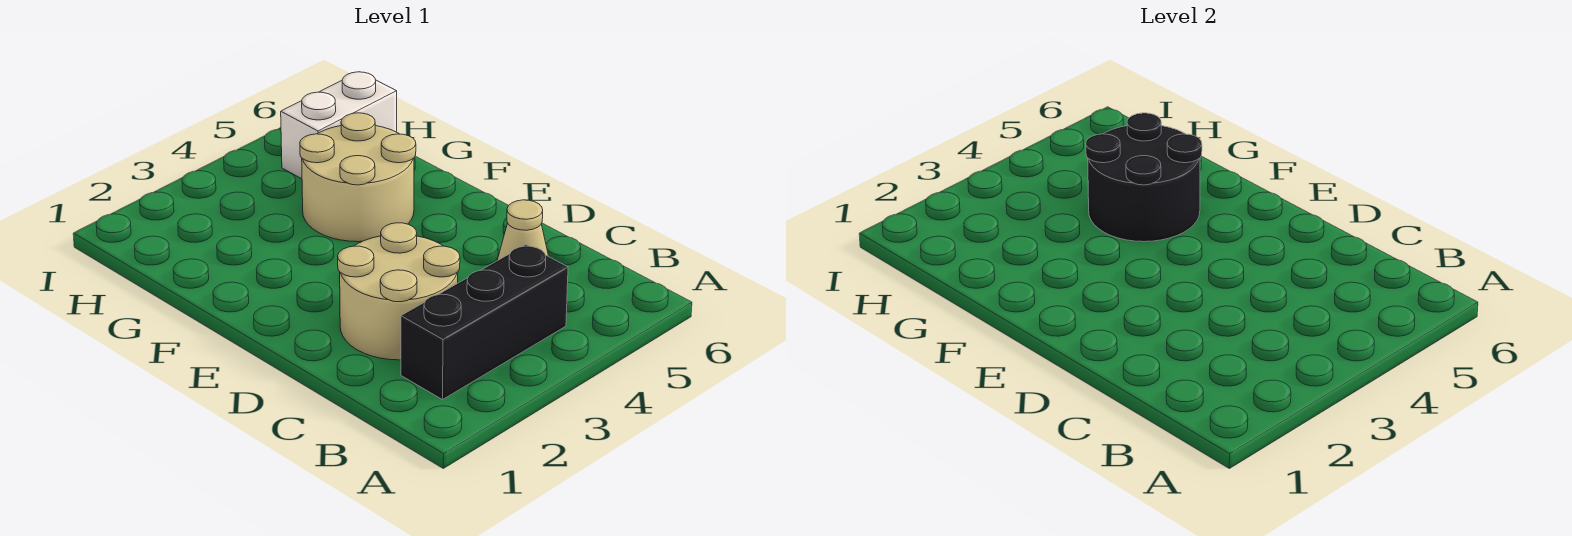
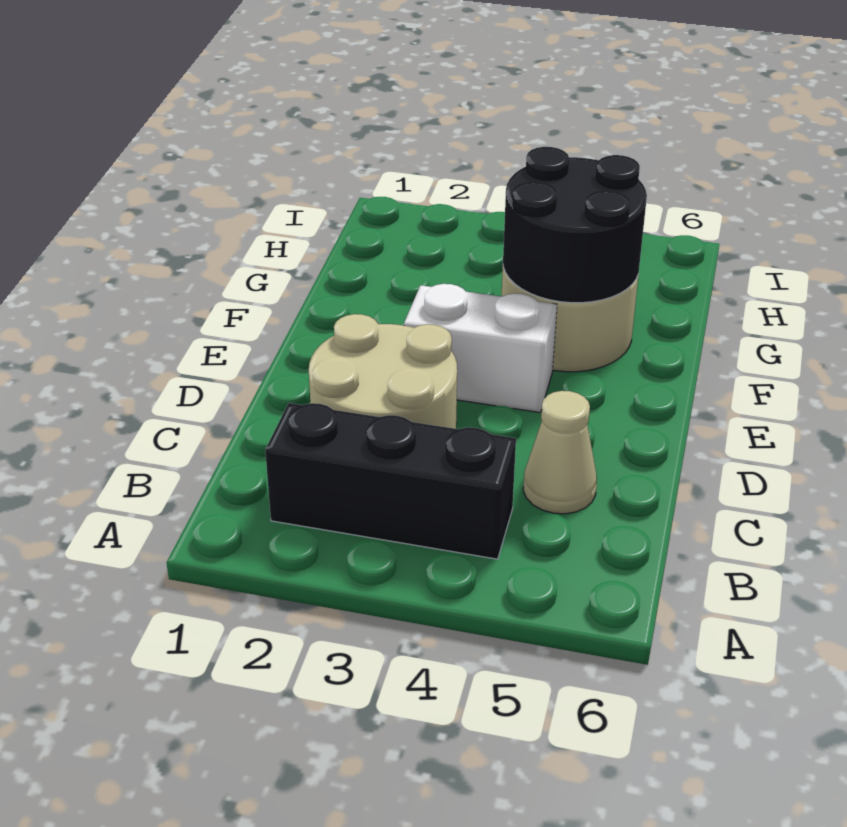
white brick H5:H6 level 1 -> white brick E3:E4 level 1

